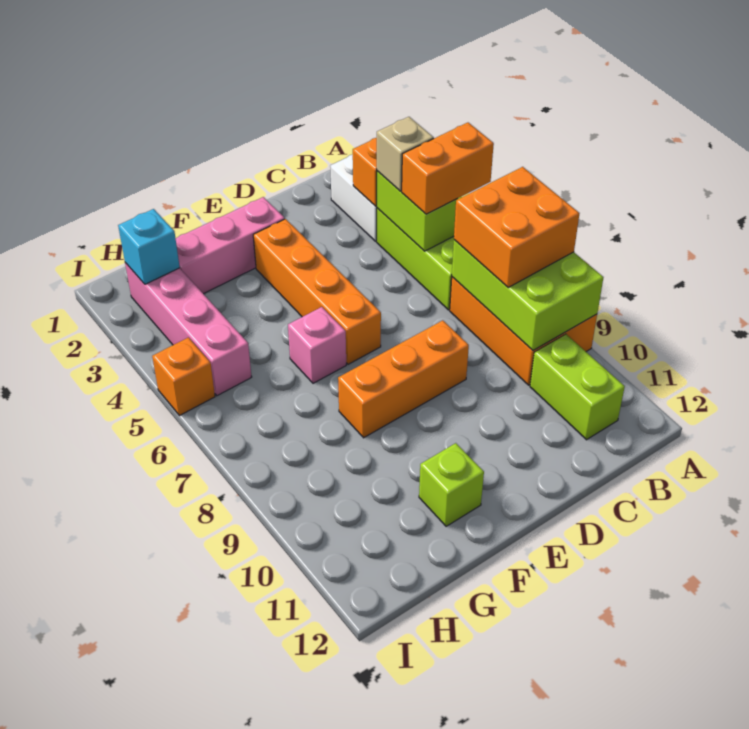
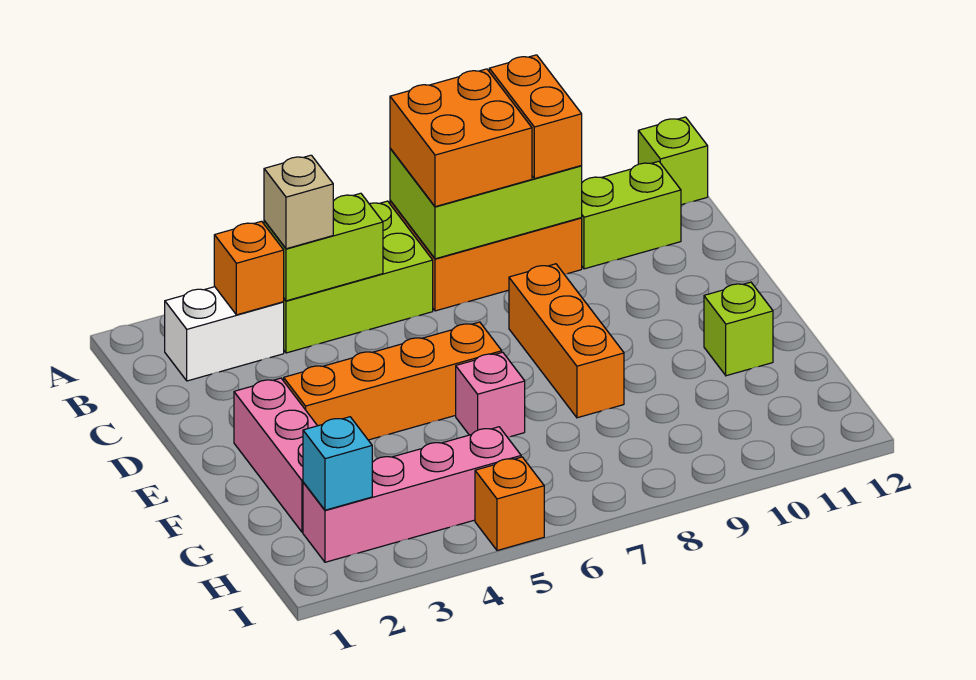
orange brick A5:B5 level 3 -> orange brick A9:B9 level 3
none -> lime brick A12 level 1

